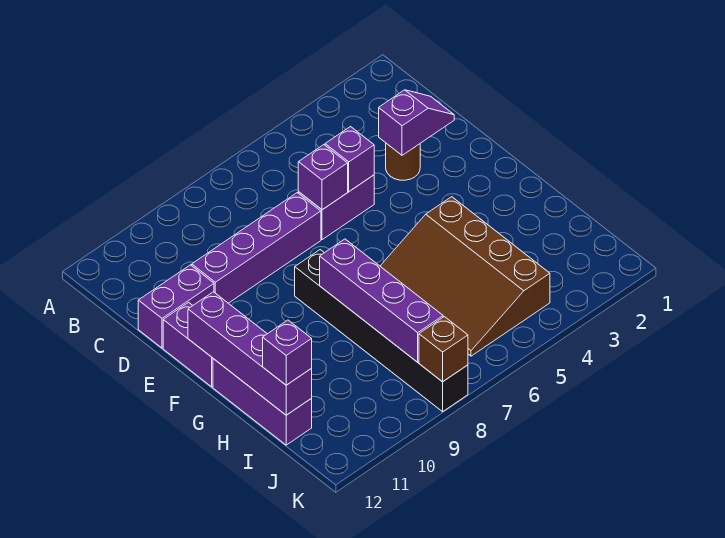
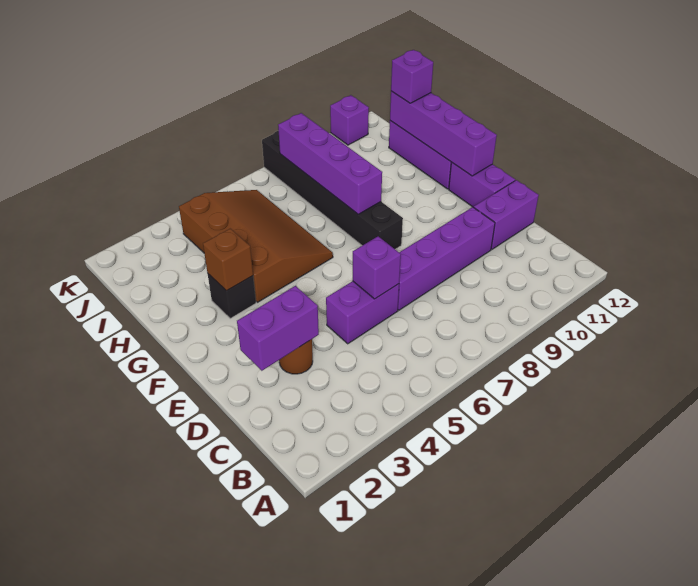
purple slope D2:D3 level 2 top 3 -> purple brick D2:D3 level 2
purple brick D5 level 2 -> purple brick K11 level 1
none -> black brick G3 level 1
brown brick K8 level 2 -> brown brick G3 level 2

